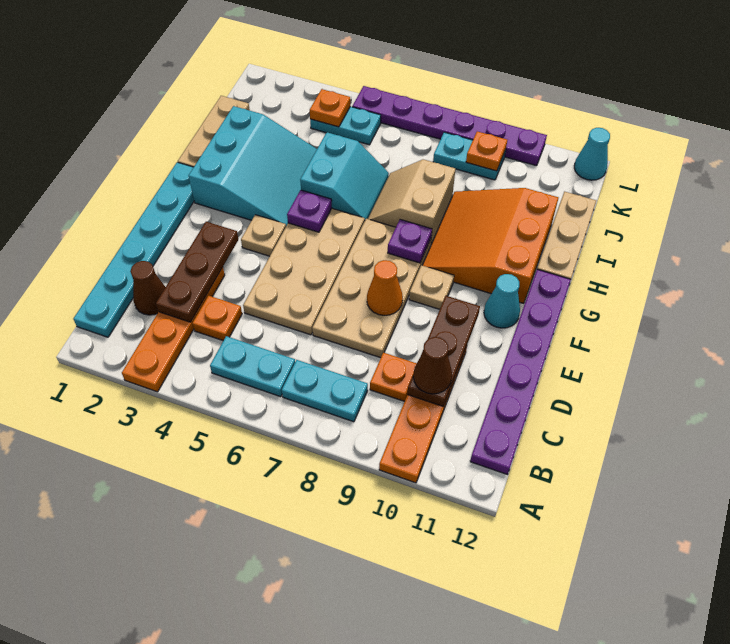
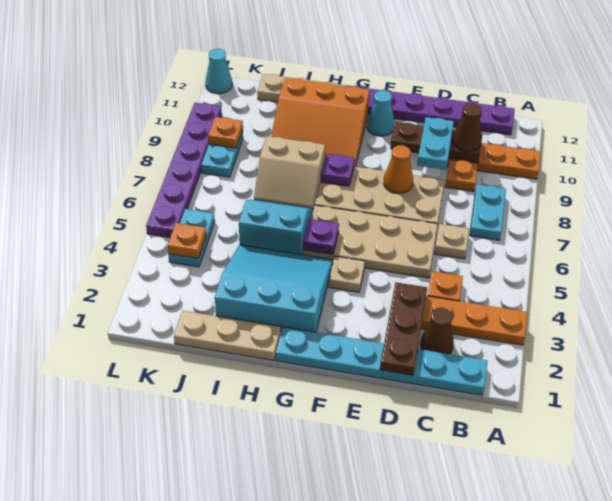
cyan plate B5:B6 level 1 -> cyan plate D9:D10 level 3
brown plate C3:E3 level 2 -> brown plate D1:D3 level 2
tan plate F9 level 1 -> tan plate C6 level 1

